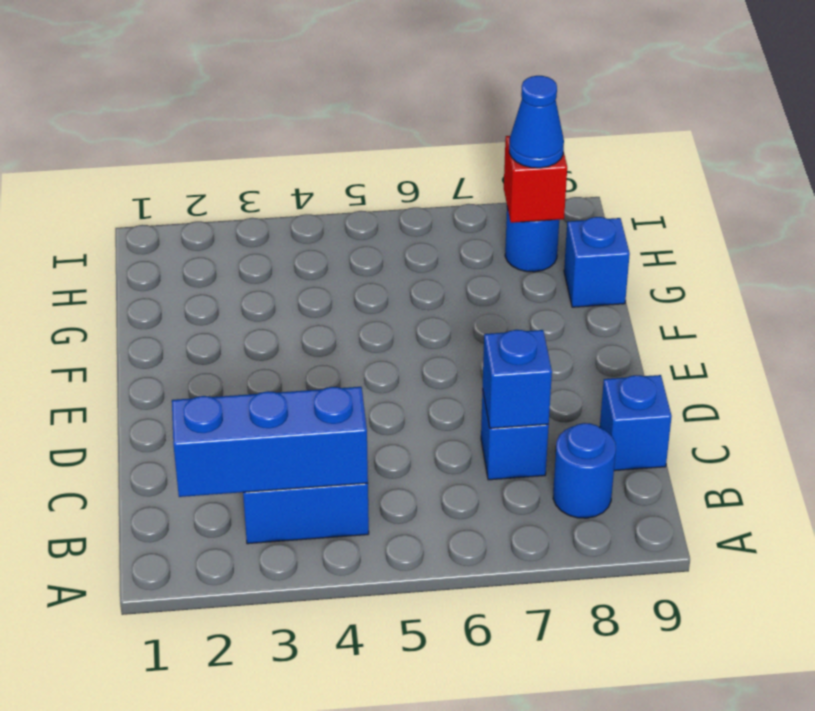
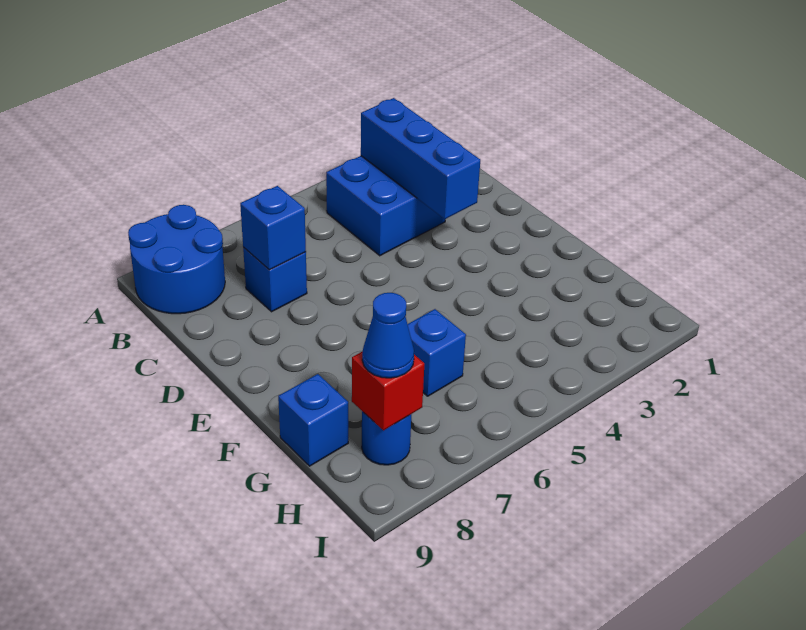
blue brick B2:B4 level 2 -> blue brick B3:D3 level 2
blue round brick B8 level 1 -> blue round brick A8:B9 level 1
blue brick C9 level 1 -> blue brick G6 level 1

